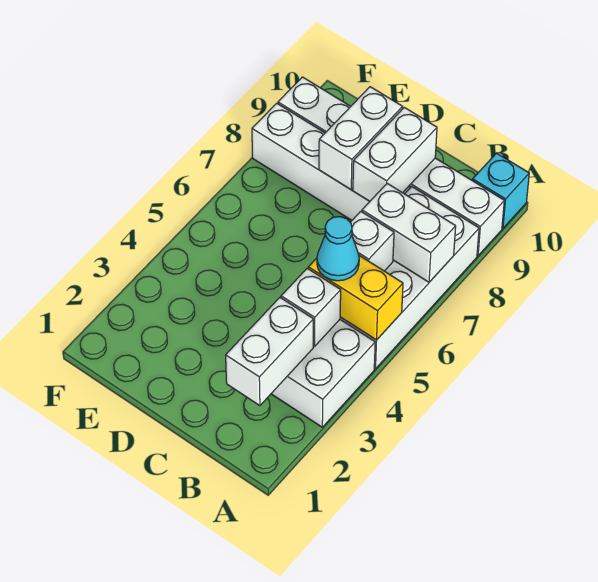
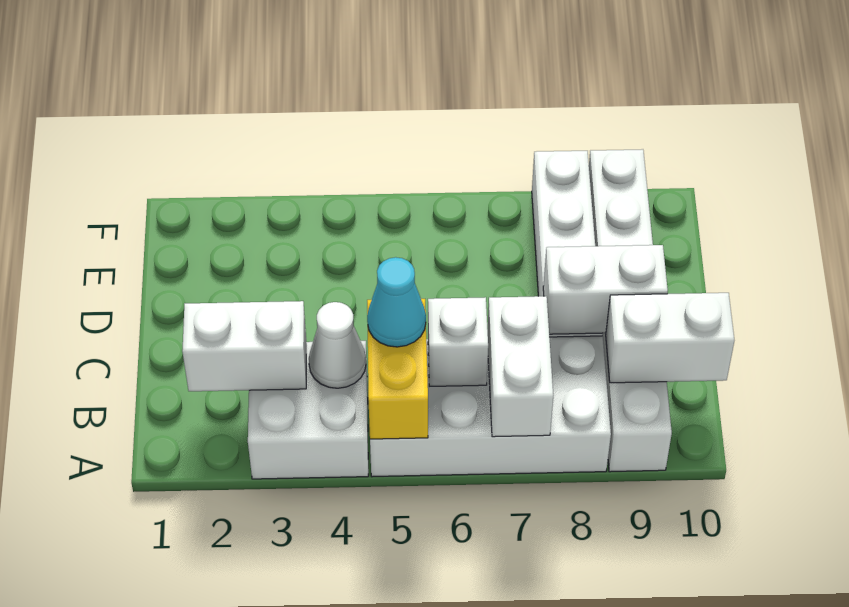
cyan brick A10 level 1 -> none
white brick B4 level 2 -> white cone B4 level 2
white brick D8:D9 level 2 -> white brick B9:B10 level 2

